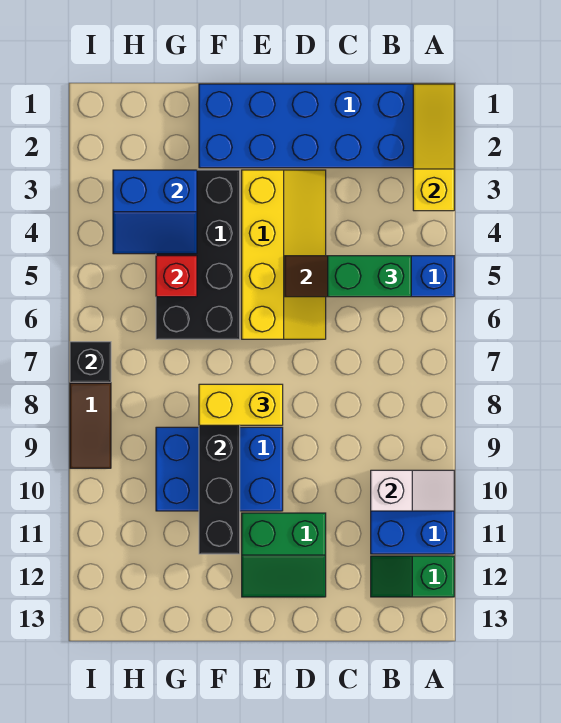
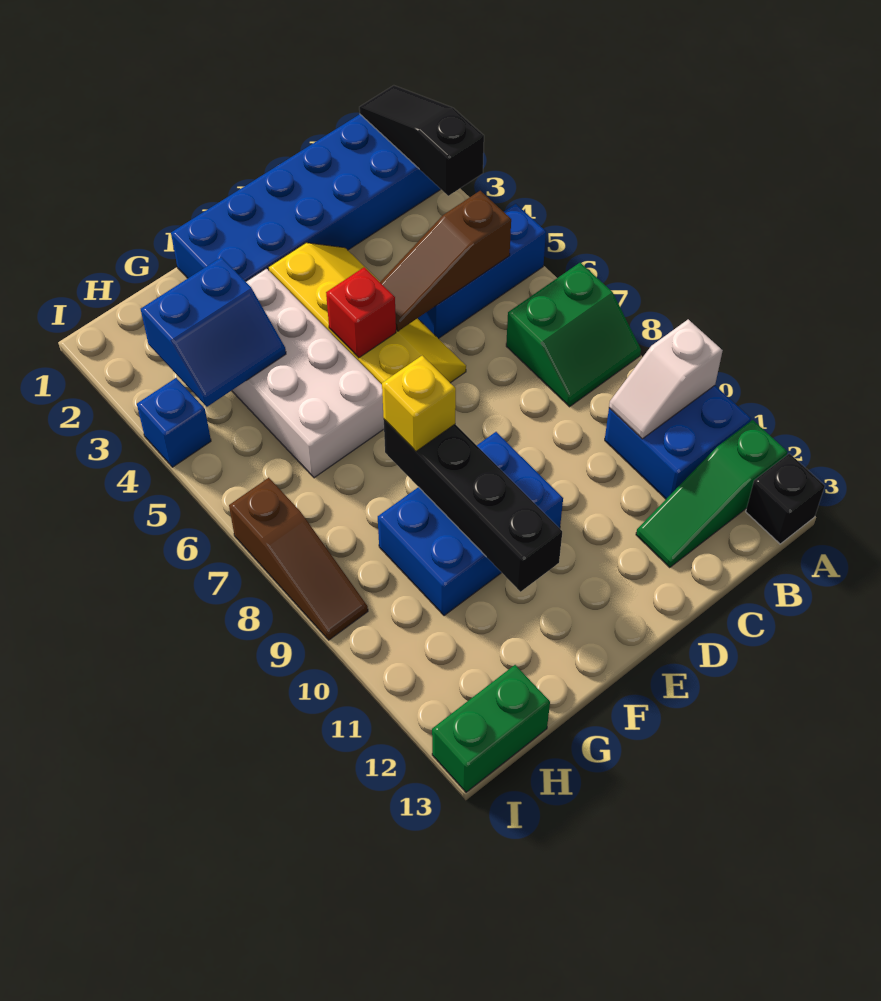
yellow slope A1:A3 level 2 top 3 -> black slope A1:A3 level 2 top 3
white slope A10:B10 level 2 top B -> white slope A10:B10 level 2 top A
green slope A12:B12 level 1 top A -> green slope A12:C12 level 1 top A
green brick B5:C5 level 3 -> green brick H13:I13 level 1
green slope D11:E12 level 1 top 11 -> green slope A7:B8 level 1 top 7
yellow brick E8:F8 level 3 -> yellow brick F8 level 3
black brick F3:G6 level 1 -> white brick F3:G6 level 1
red brick G5 level 2 -> red brick E5 level 2
none -> blue brick I4 level 1
black brick I7 level 2 -> black brick A13 level 1

